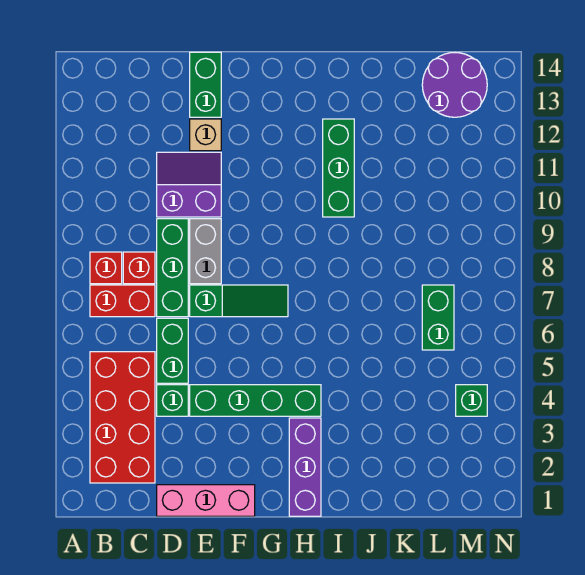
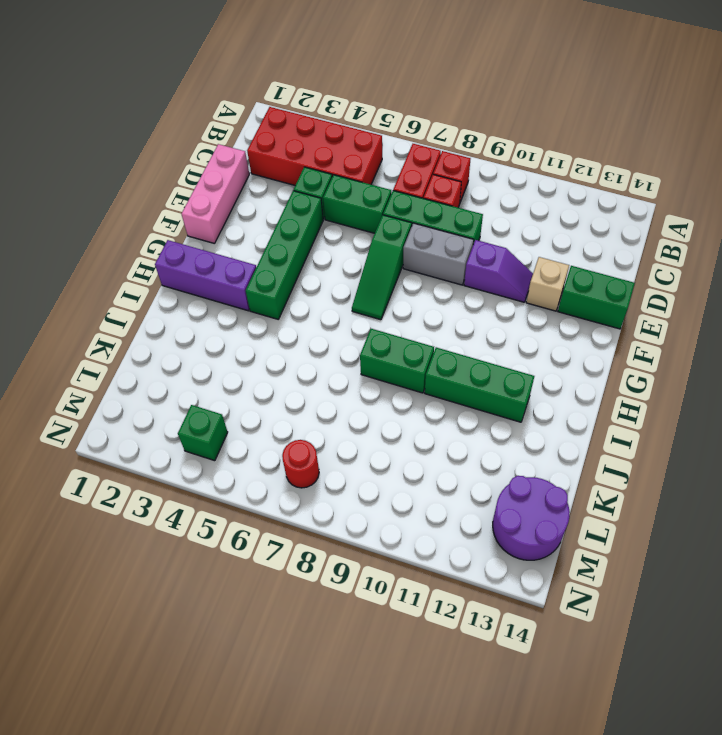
purple slope D10:E11 level 1 top 10 -> purple slope E10:E11 level 1 top 10
green brick L6:L7 level 1 -> green brick I8:I9 level 1
none -> red round brick M7 level 1

